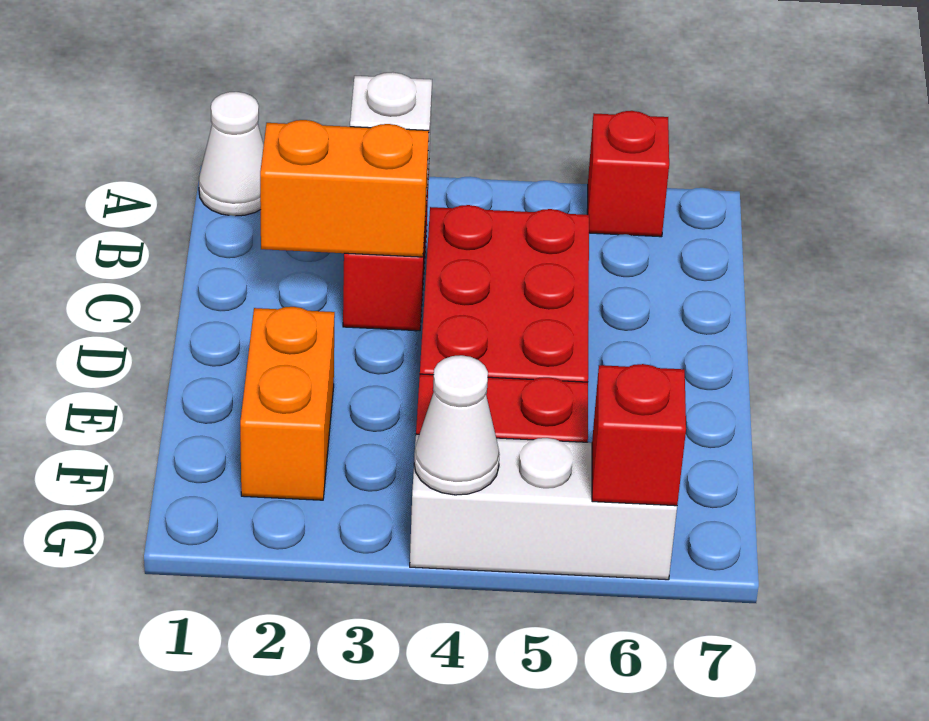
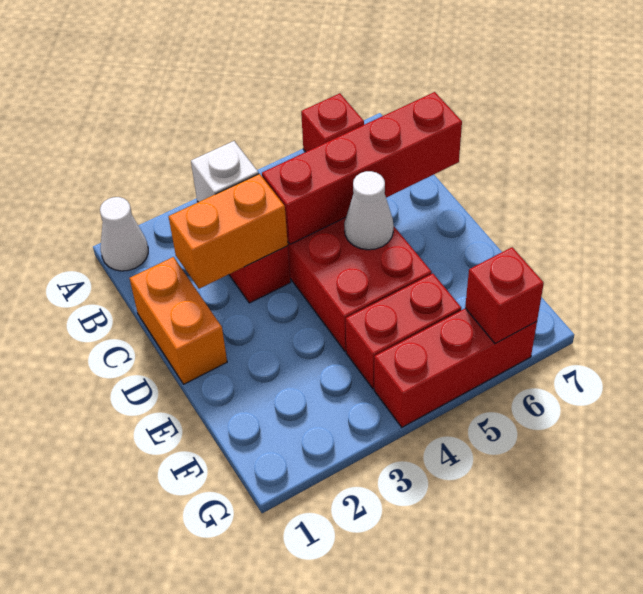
none -> red brick C4:C7 level 2
orange brick E2:F2 level 1 -> orange brick C1:D1 level 1
white brick G4:G6 level 1 -> red brick G4:G6 level 1
white cone G4 level 2 -> white cone D5 level 2

